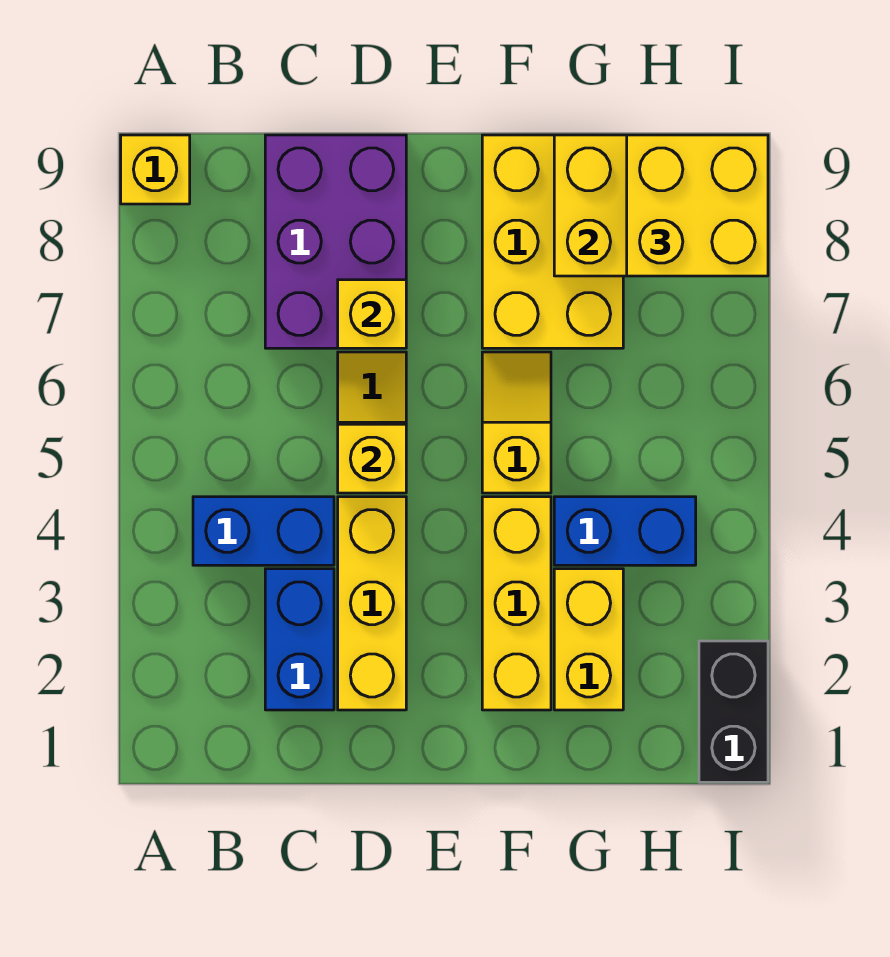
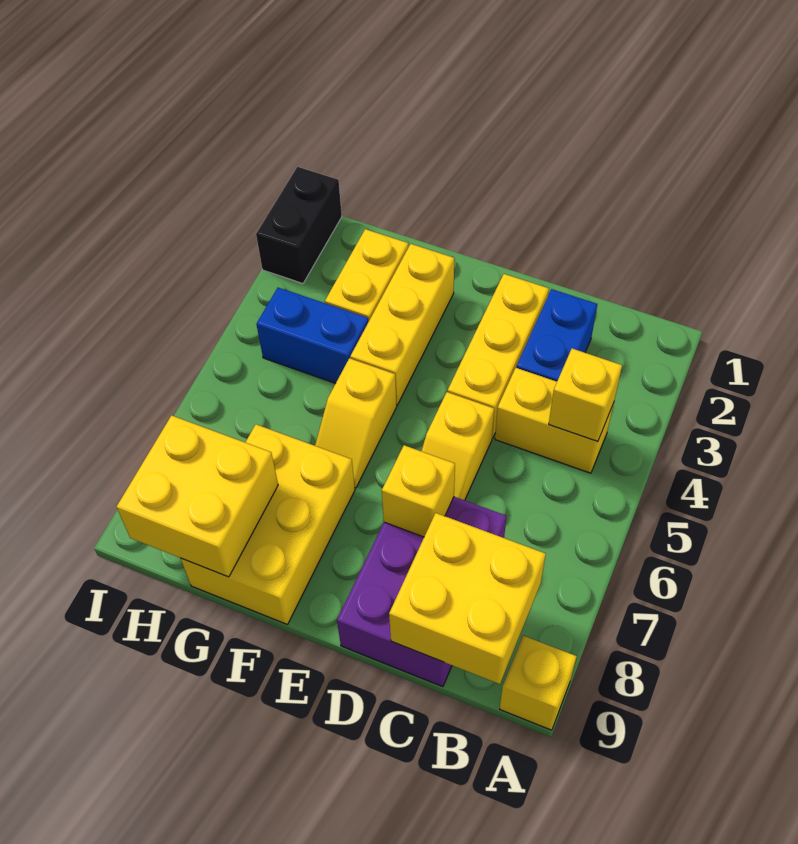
blue brick B4:C4 level 1 -> yellow brick B4:C4 level 1
yellow brick D5 level 2 -> yellow brick B4 level 2
yellow brick H8:I9 level 3 -> yellow brick B8:C9 level 2

